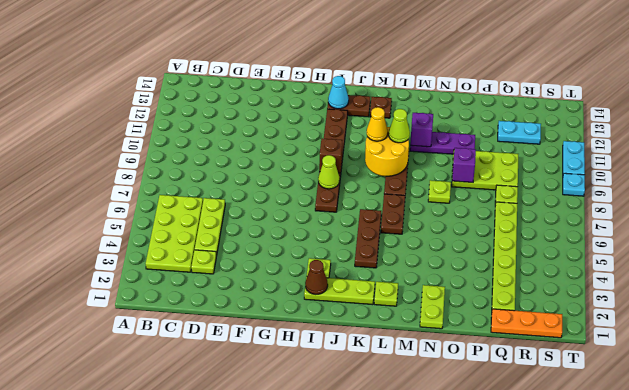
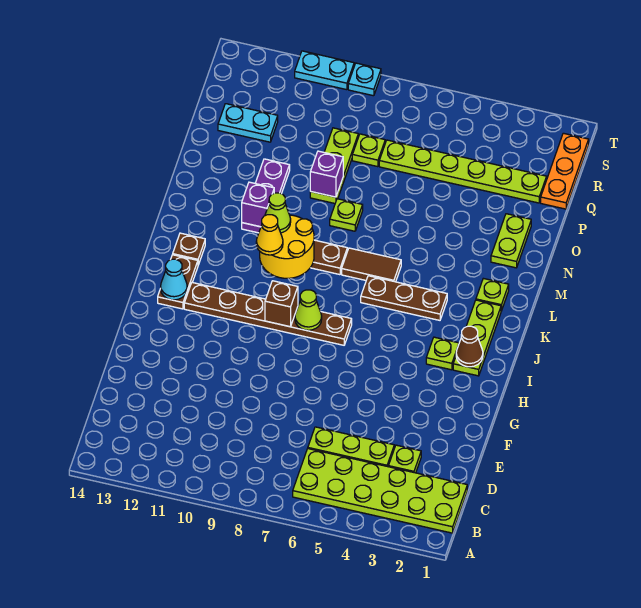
lime plate B3:C6 level 1 -> lime plate B1:C6 level 1
brown plate L6:L7 level 1 -> brown tile L6:L7 level 1
lime plate N1:N2 level 1 -> lime plate N2:O2 level 1
lime plate O9:Q10 level 1 -> lime plate O9:Q9 level 1
cyan plate Q12:R12 level 1 -> cyan plate Q12:Q13 level 1

